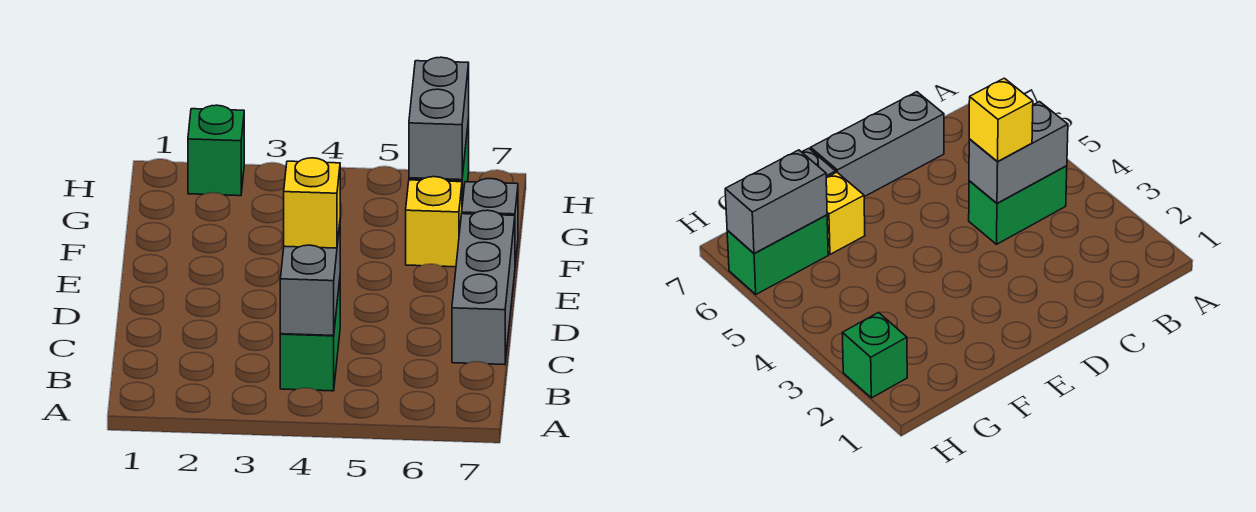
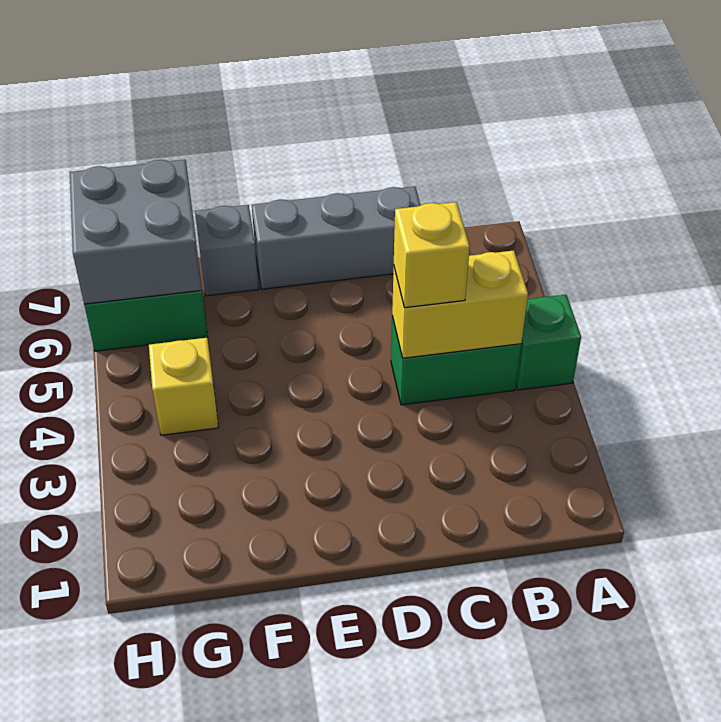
grey brick B4:C4 level 2 -> yellow brick B4:C4 level 2
yellow brick F6 level 1 -> yellow brick G4 level 1
grey brick G6:H6 level 2 -> grey brick G6:H7 level 2
green brick H2 level 1 -> green brick A4 level 1

